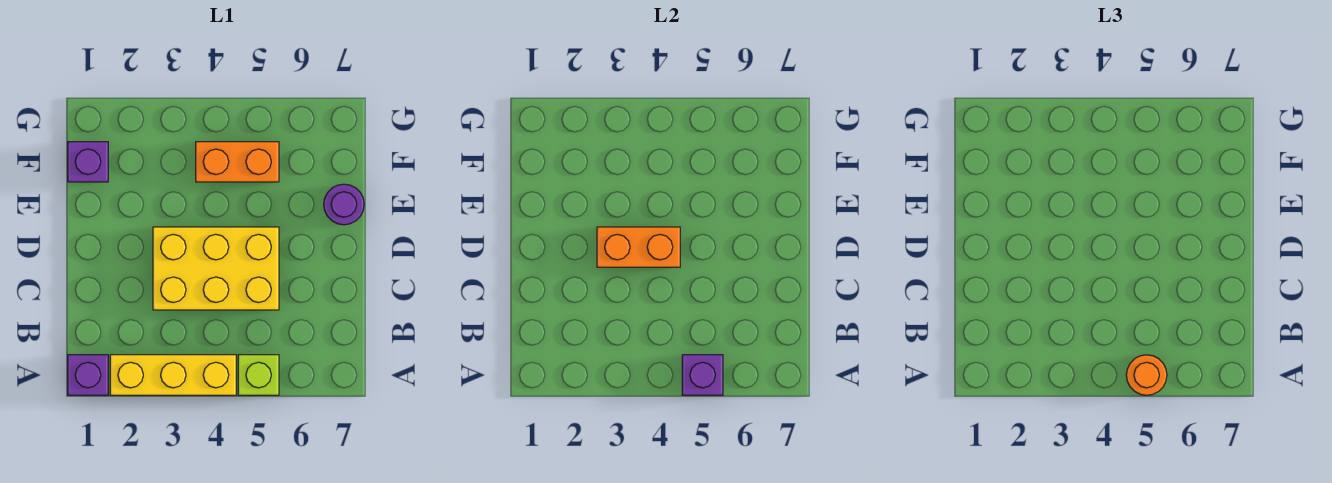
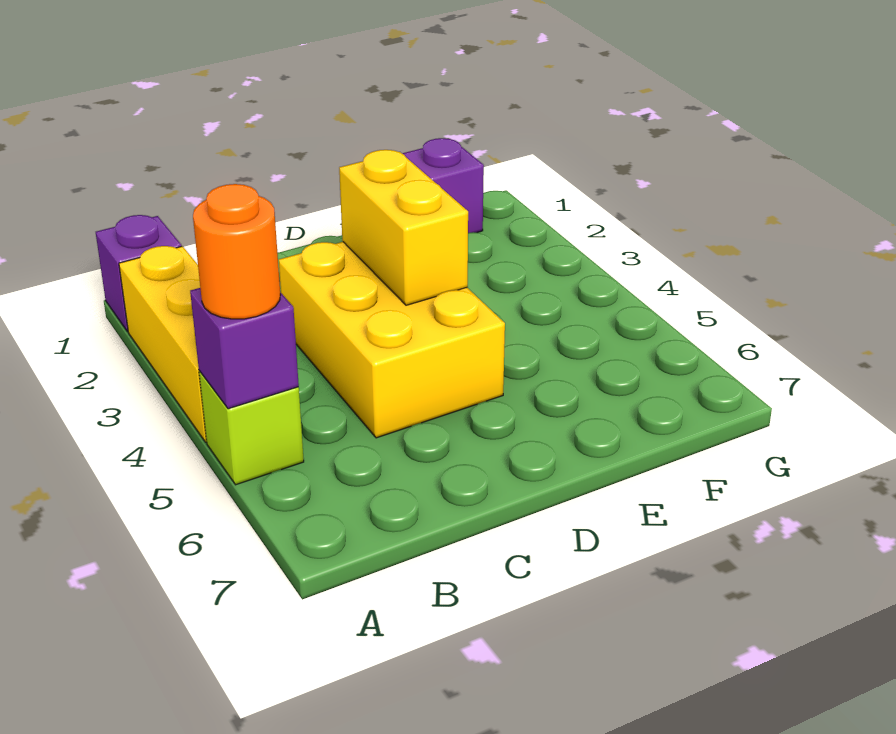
orange brick D3:D4 level 2 -> yellow brick D3:D4 level 2
purple round brick E7 level 1 -> none
orange brick F4:F5 level 1 -> none

